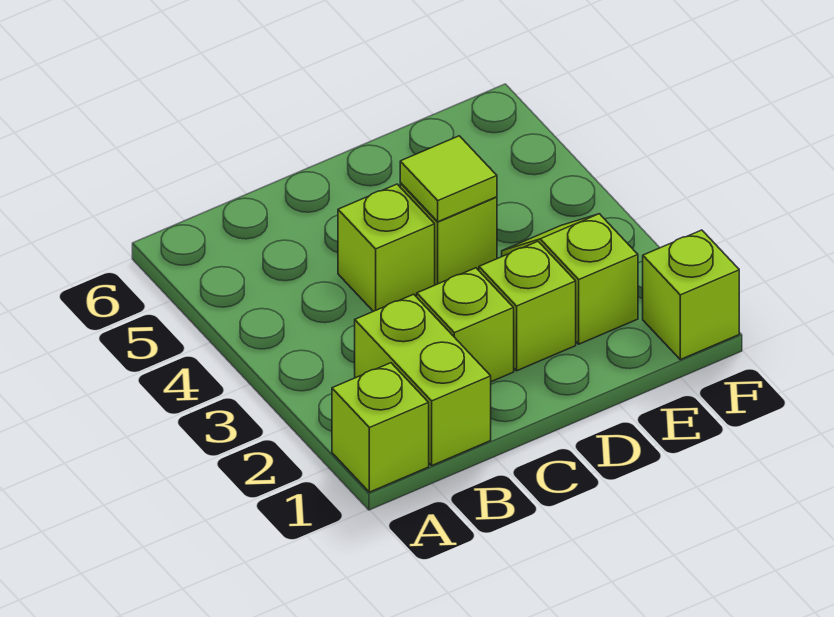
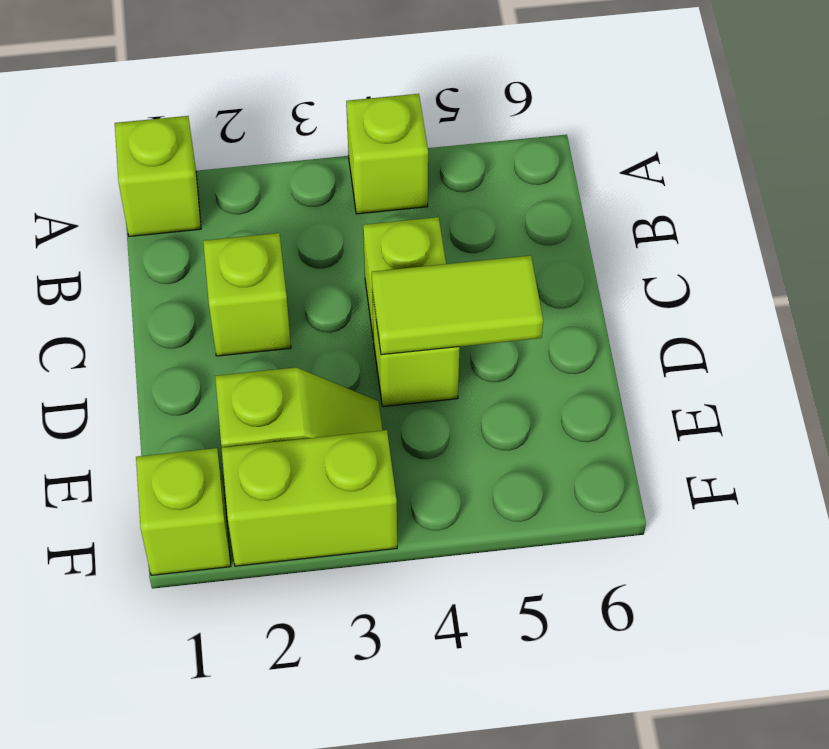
lime brick B1:B2 level 1 -> lime brick F2:F3 level 1
lime brick D2 level 1 -> lime brick A4 level 1
lime tile D4 level 2 -> lime tile D4:D5 level 2

